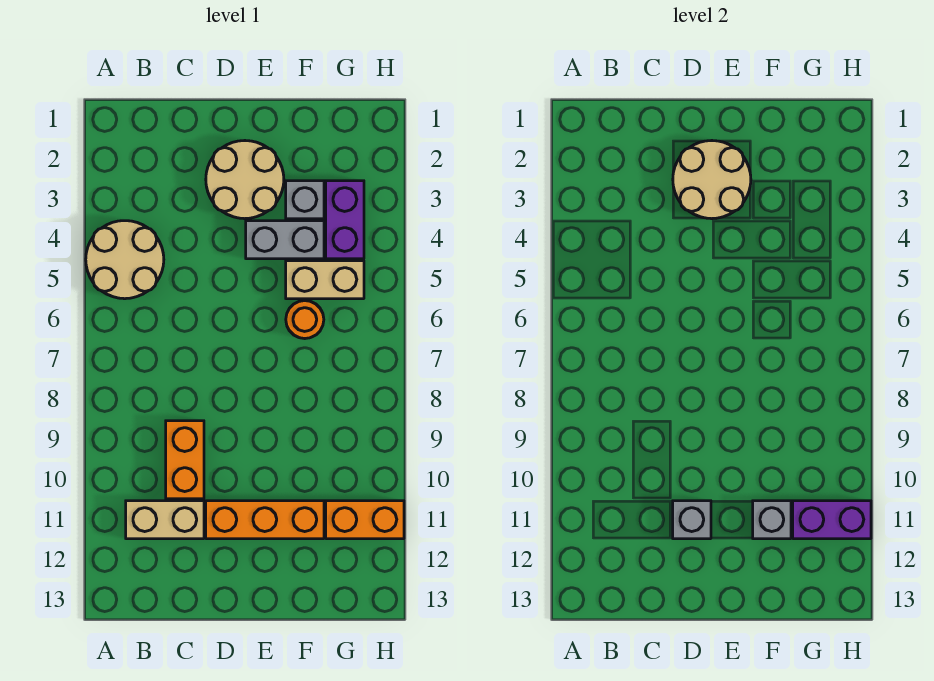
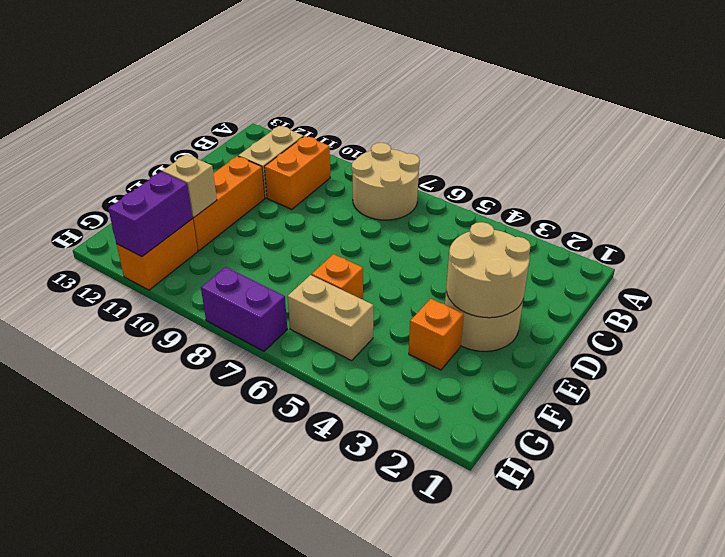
tan round brick A4:B5 level 1 -> tan round brick A7:B8 level 1
orange brick C9:C10 level 1 -> orange brick B10:C10 level 1
grey brick D11 level 2 -> none
grey brick E4:F4 level 1 -> none
grey brick F3 level 1 -> orange brick F3 level 1
tan brick F5:G5 level 1 -> tan brick G5:G6 level 1
orange round brick F6 level 1 -> orange brick F6 level 1
grey brick F11 level 2 -> tan brick F11 level 2
purple brick G3:G4 level 1 -> purple brick H7:H8 level 1

